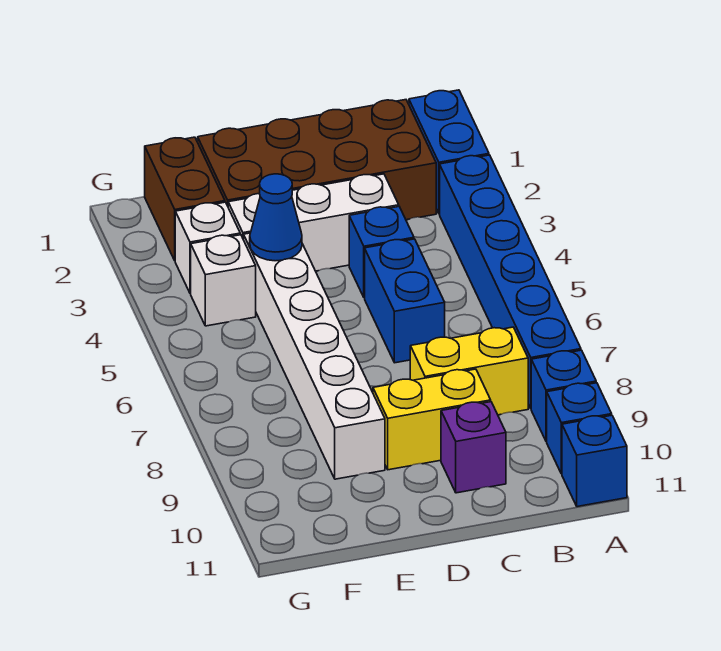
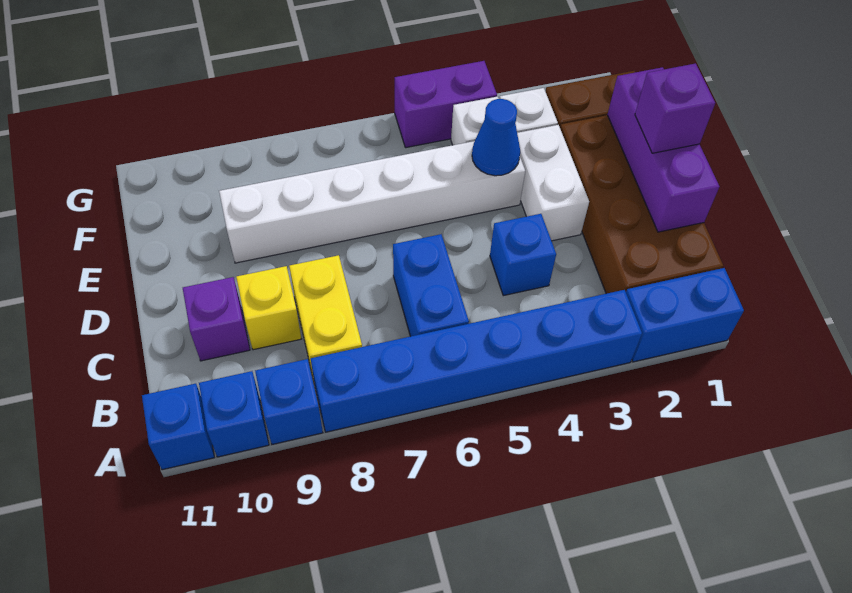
none -> purple brick C1:E1 level 2
white brick C3:E3 level 1 -> white brick D3:E3 level 1
blue brick C5:C6 level 1 -> blue brick B6:C6 level 1
yellow brick C9:D9 level 1 -> yellow brick C9 level 1
none -> purple brick D1 level 3
none -> purple brick G4:G5 level 1

